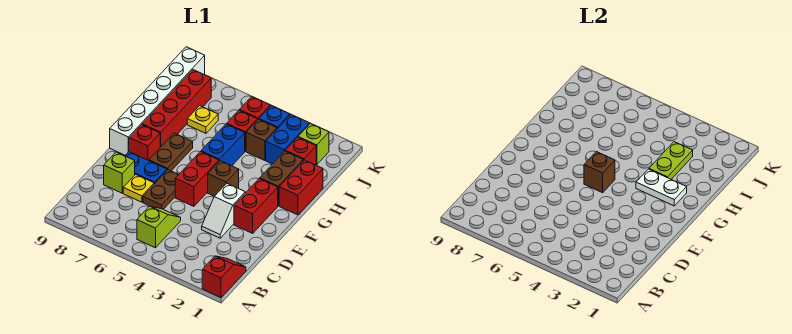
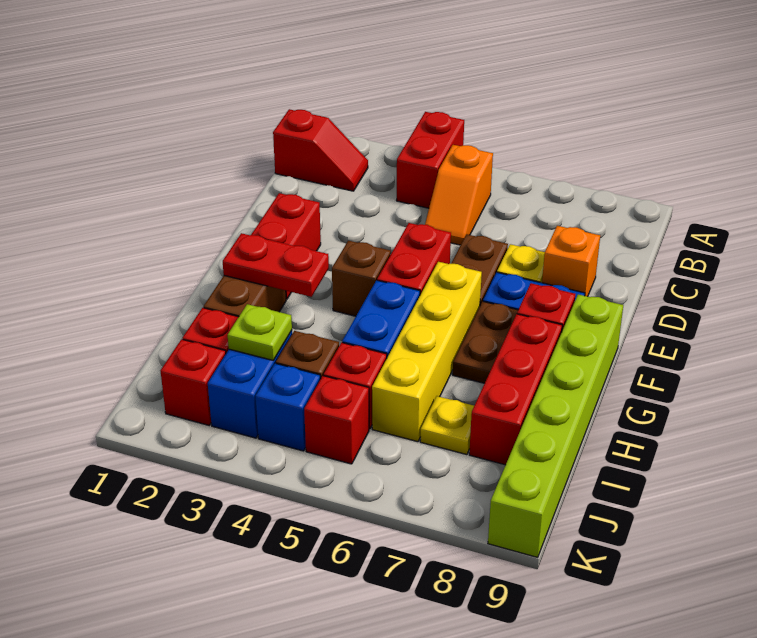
red slope A1:B1 level 1 top A -> red slope B1:B2 level 1 top 1
lime slope B5:C5 level 1 top B -> orange slope B5:C5 level 1 top B
white slope D3:E3 level 1 top E -> none
lime brick D8 level 1 -> orange brick D8 level 1
brown brick F5 level 2 -> none
none -> yellow brick F6:I6 level 1
white brick F9:K9 level 1 -> lime brick F9:K9 level 1
red brick G1:H1 level 1 -> red brick A4:B4 level 1
white plate G2:G3 level 2 -> red plate G2:G3 level 2
red brick G8:J8 level 1 -> red brick G8:I8 level 1
lime plate H3:I3 level 2 -> lime plate I3 level 2
lime brick J2 level 1 -> red brick J2 level 1

